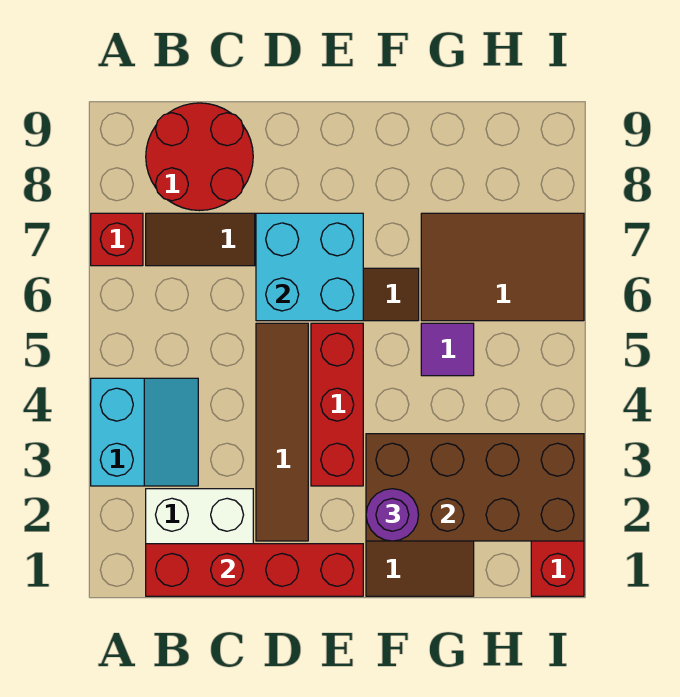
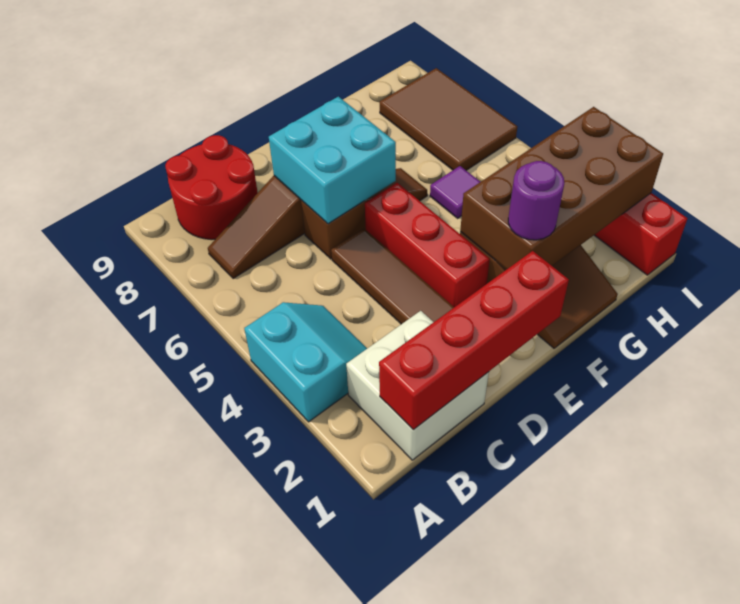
red brick A7 level 1 -> none
brown tile G6:I7 level 1 -> brown tile H6:I8 level 1

